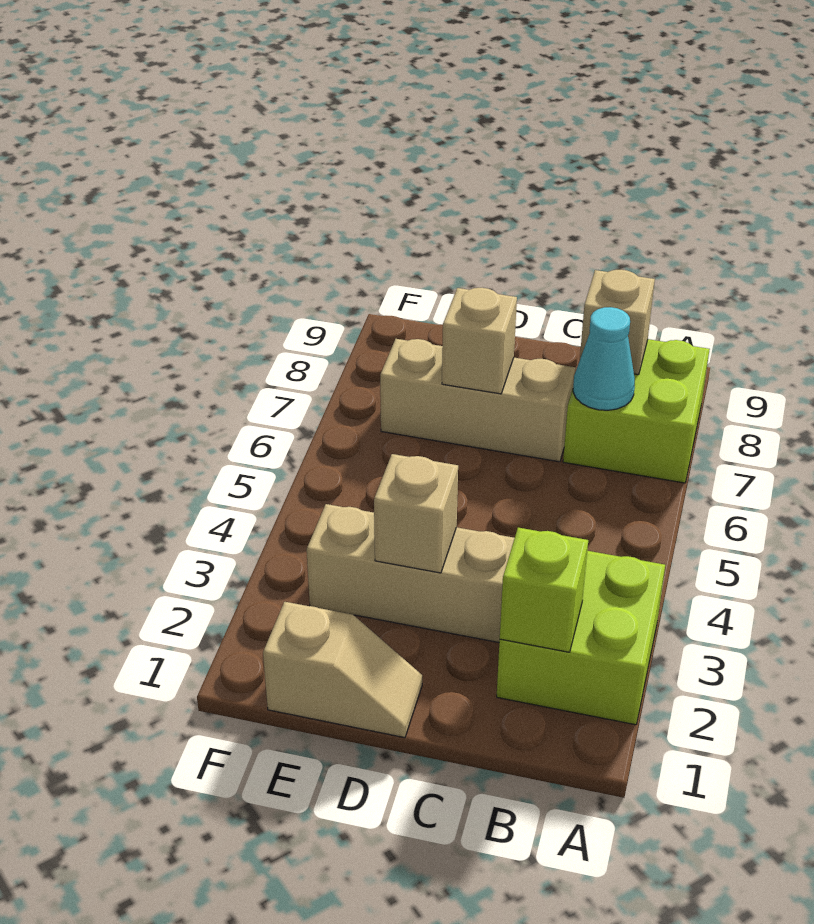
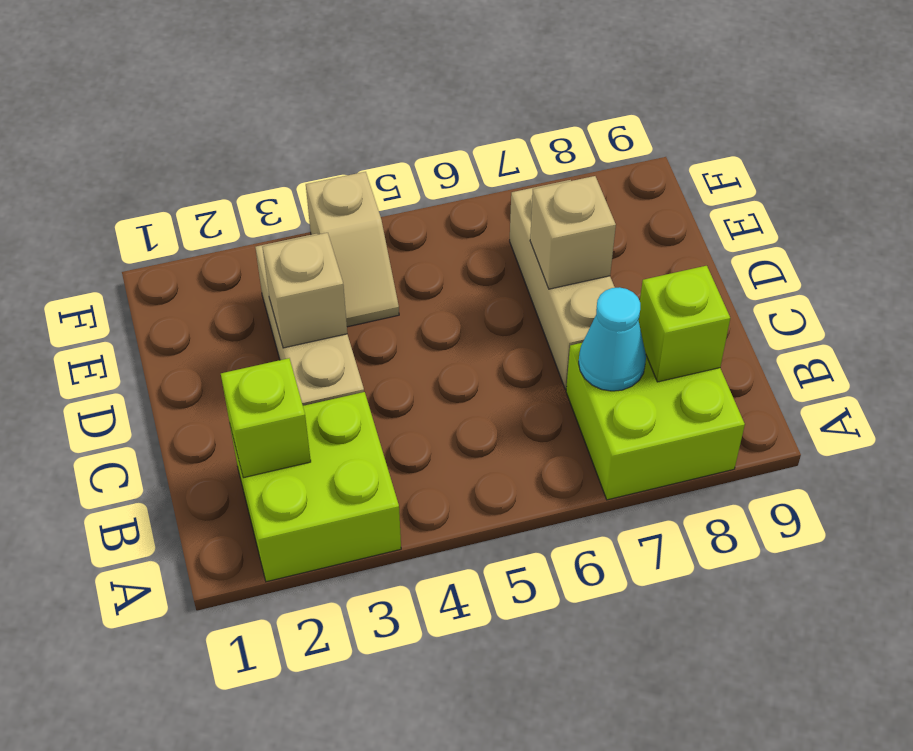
tan brick B8 level 2 -> lime brick B8 level 2
tan slope D1:E1 level 1 top E -> tan slope E4:F4 level 1 top F

